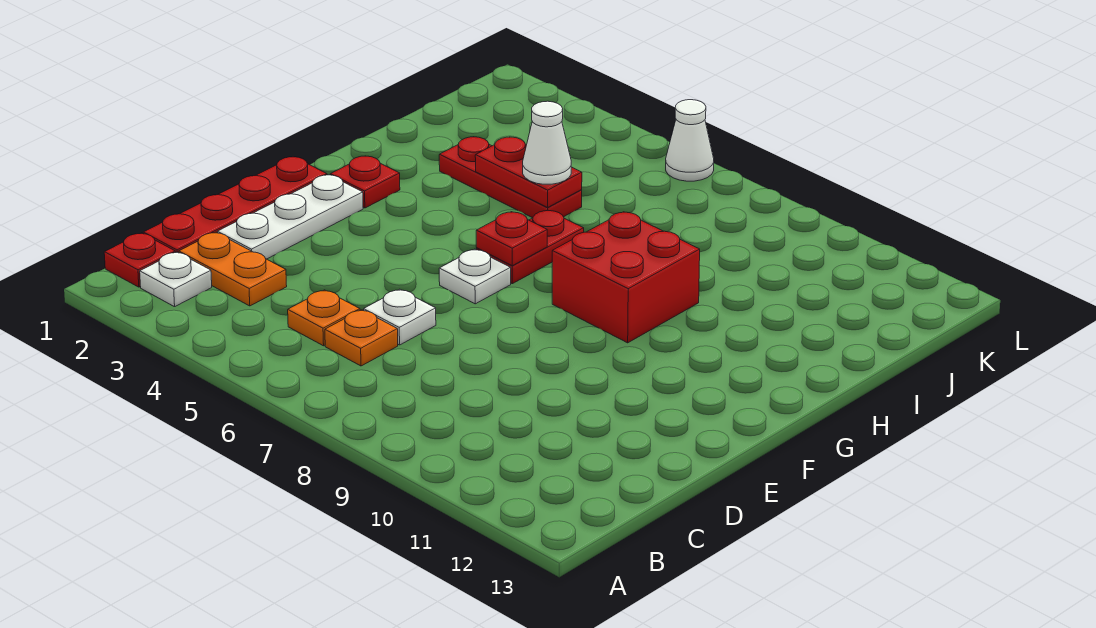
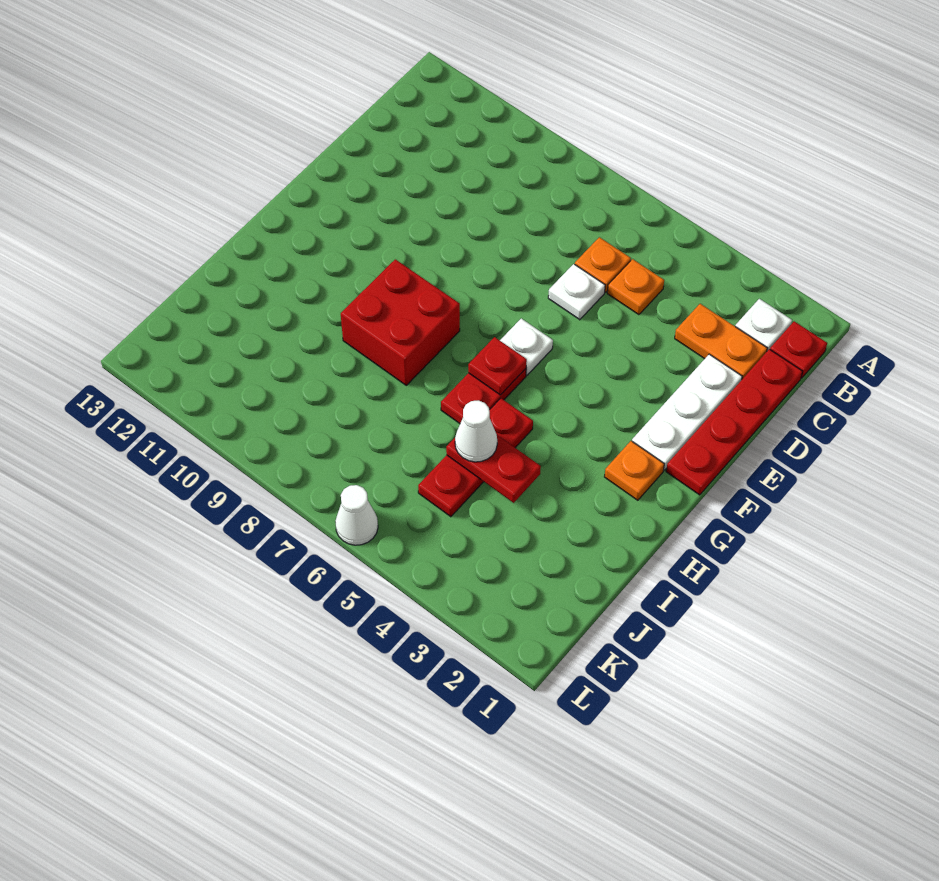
red plate G2 level 1 -> orange plate G2 level 1
red plate I3:I5 level 1 -> red plate H5:J5 level 1

